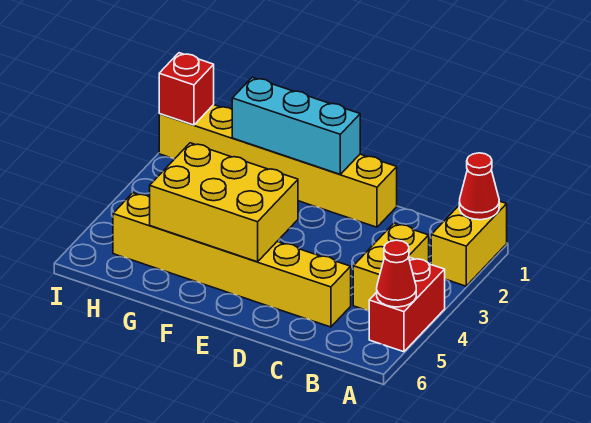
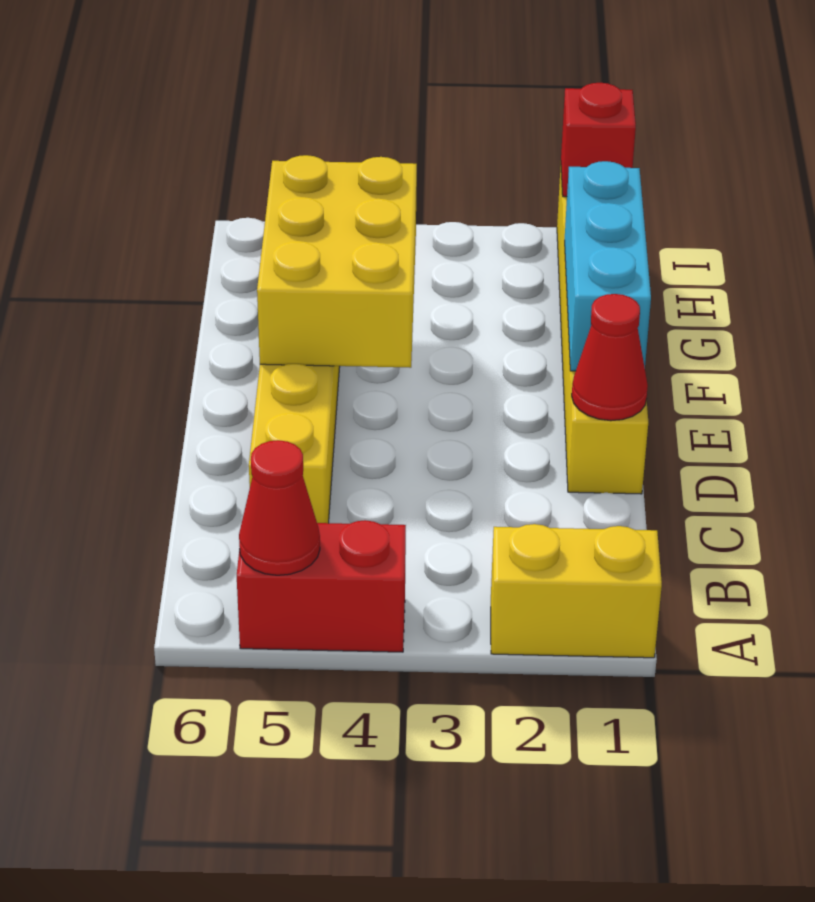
red cone A1 level 2 -> red cone D1 level 2
yellow brick B3:B4 level 1 -> none

